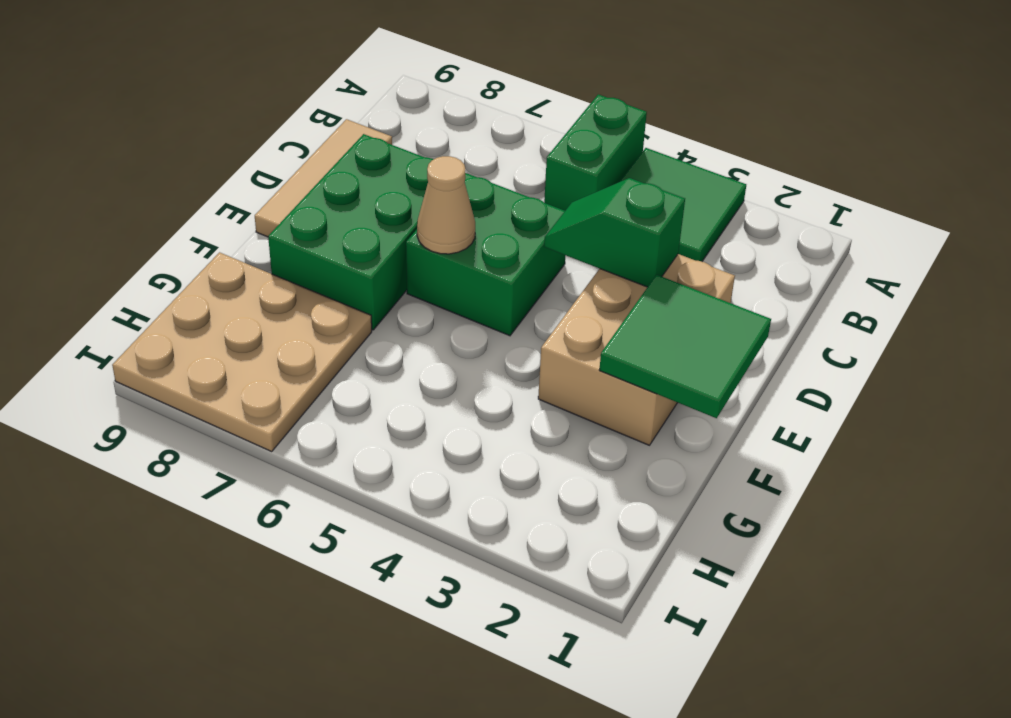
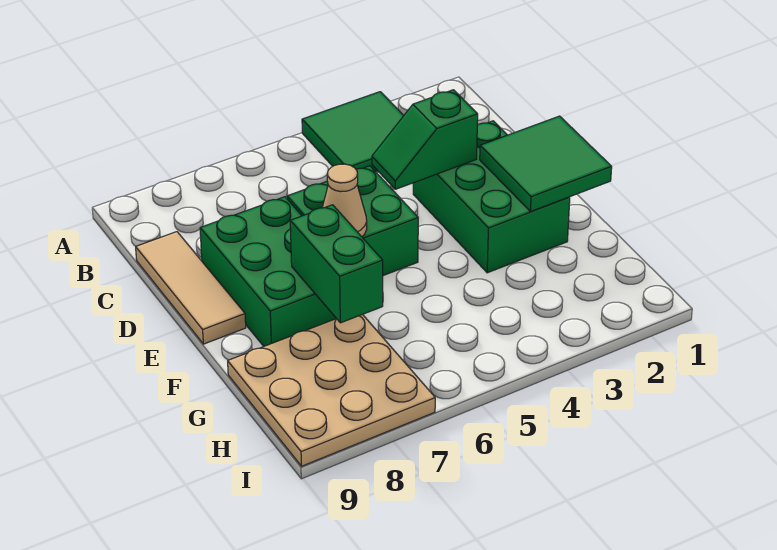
green brick A5:B5 level 1 -> green brick F7:G7 level 2
tan brick D2:F3 level 1 -> green brick D2:F3 level 1

